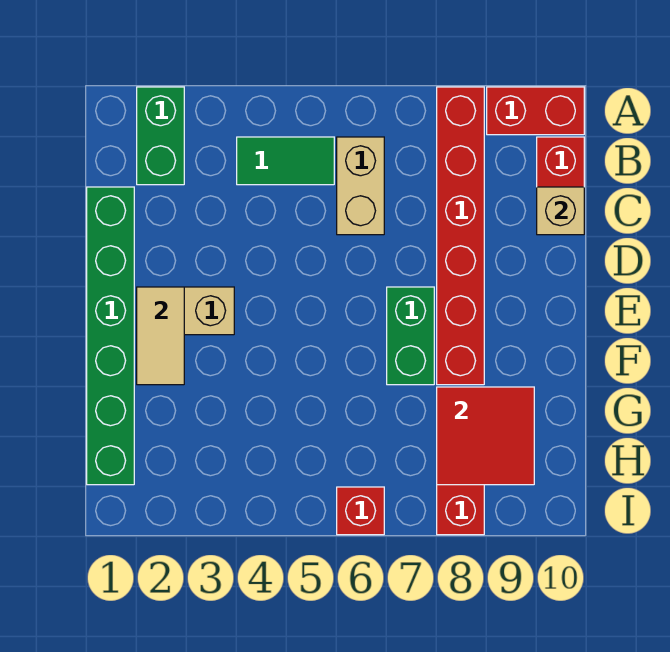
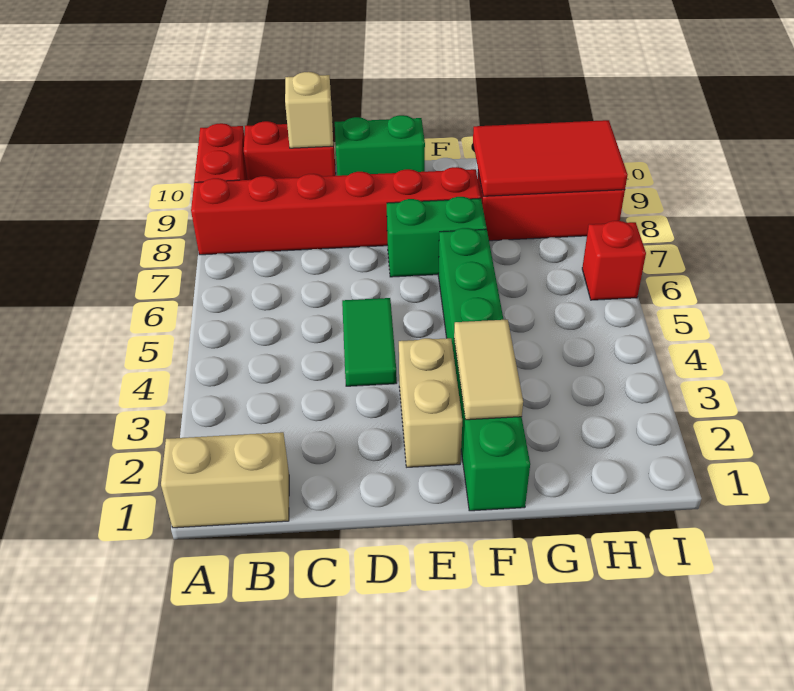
green brick A2:B2 level 1 -> green brick D10:E10 level 1
green tile B4:B5 level 1 -> green tile D4:D5 level 1
tan brick B6:C6 level 1 -> tan brick A1:B1 level 1
green brick C1:H1 level 1 -> green brick F1:F6 level 1
tan tile E2:F2 level 2 -> tan tile F2:F3 level 2
red tile G8:H9 level 2 -> red tile G8:I9 level 2

